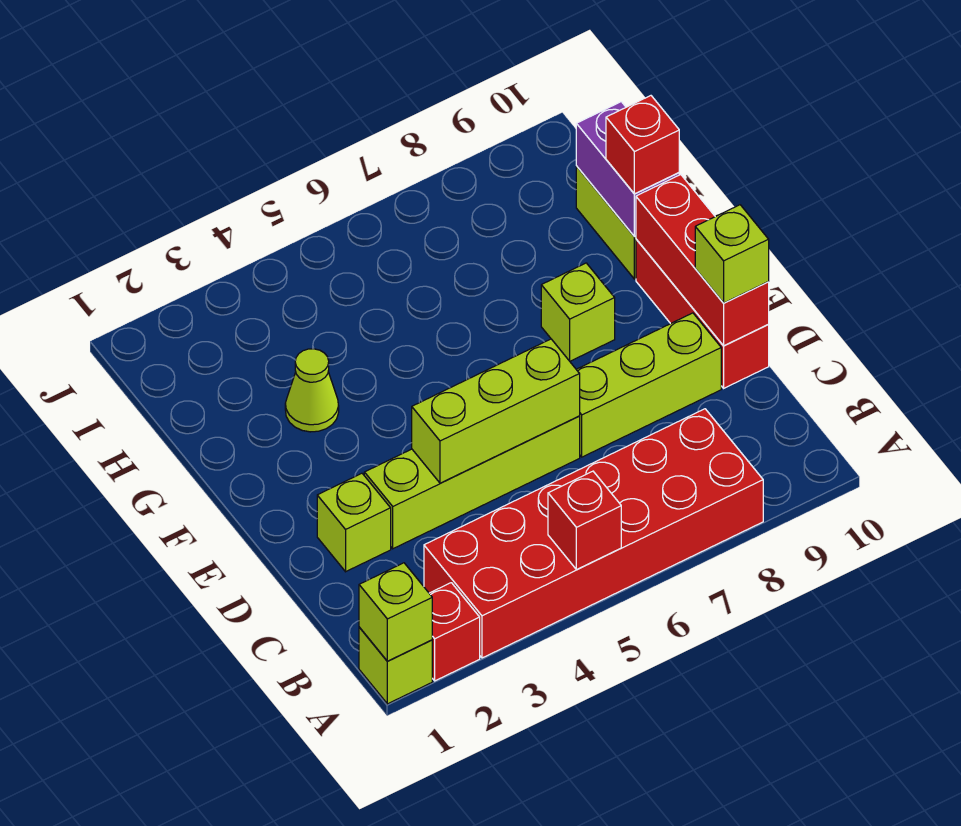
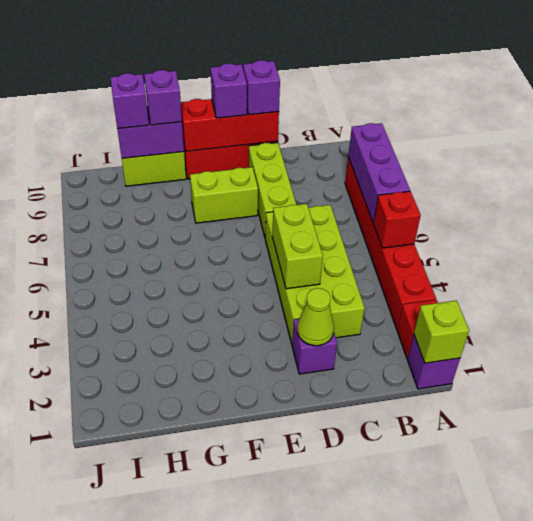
lime brick A1 level 1 -> purple brick A1 level 1
red brick A3:B8 level 1 -> red brick A3:A8 level 1
none -> purple brick A6:A8 level 2
lime brick D2 level 1 -> purple brick D2 level 1
lime brick D3:D6 level 1 -> lime brick C3:D6 level 1
lime brick D4:D6 level 2 -> lime brick D4:D5 level 2
lime brick D10 level 3 -> purple brick D10 level 3
none -> purple brick E10 level 3
lime brick F8 level 1 -> lime brick E8:F8 level 1
lime cone G3 level 1 -> lime cone D2 level 2
red brick G10 level 3 -> purple brick G10 level 3
none -> purple brick H10 level 3

